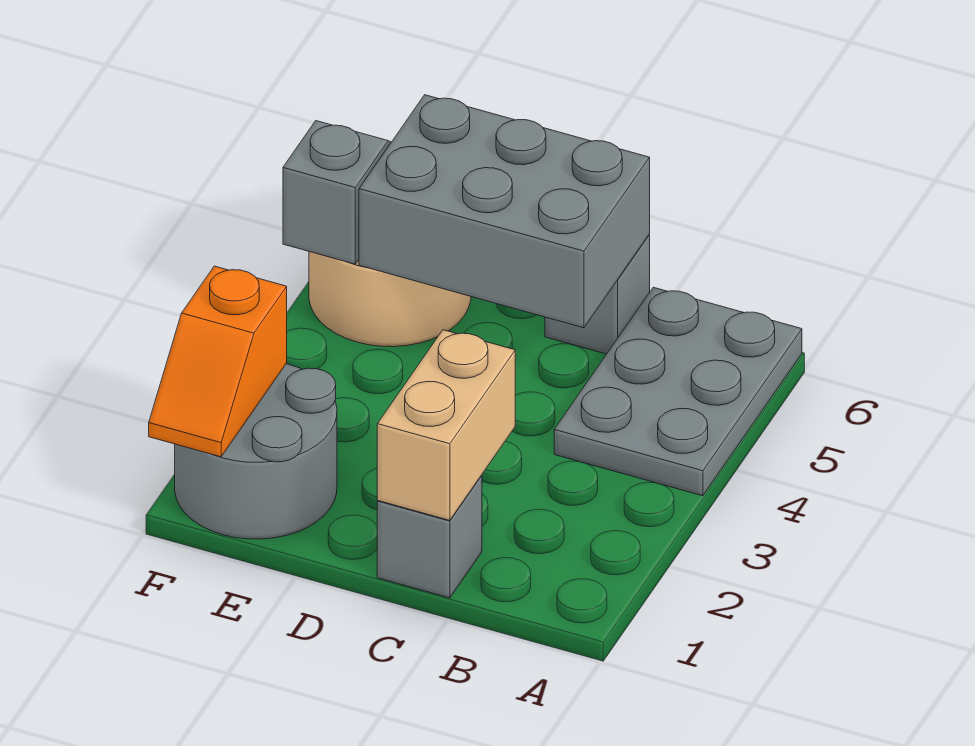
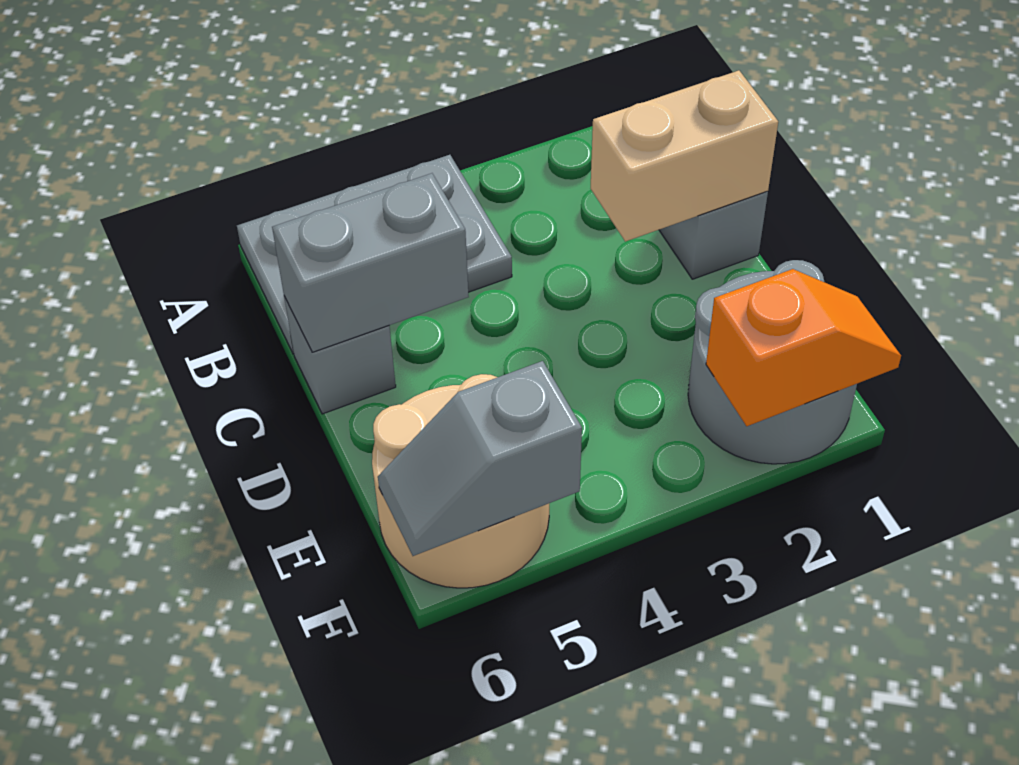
grey brick C5:E6 level 2 -> grey brick C5:C6 level 2

